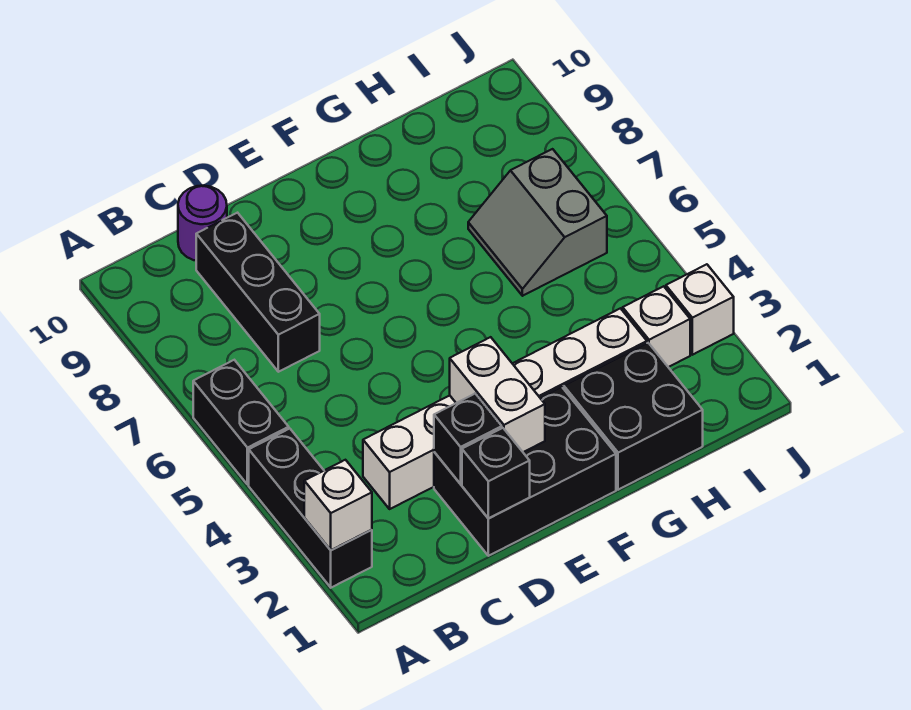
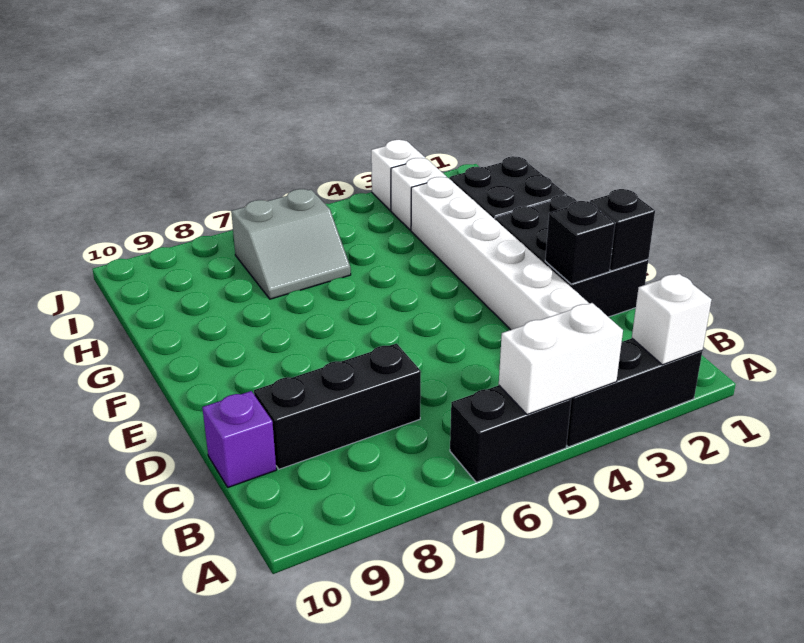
purple round brick C10 level 1 -> purple brick C10 level 1
white brick E2:E3 level 2 -> white brick A4:A5 level 2

